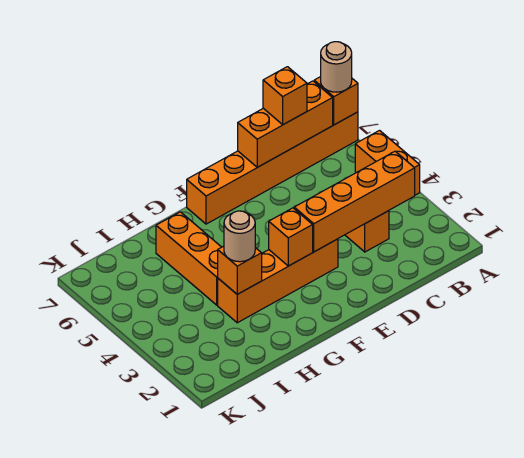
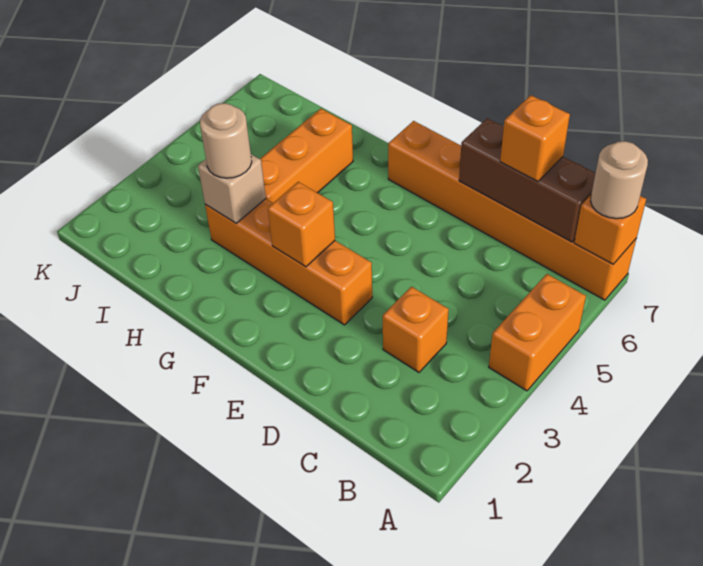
orange brick B3:E3 level 2 -> none
orange brick B7:D7 level 2 -> brown brick B7:D7 level 2
orange brick H3 level 2 -> tan brick H3 level 2

